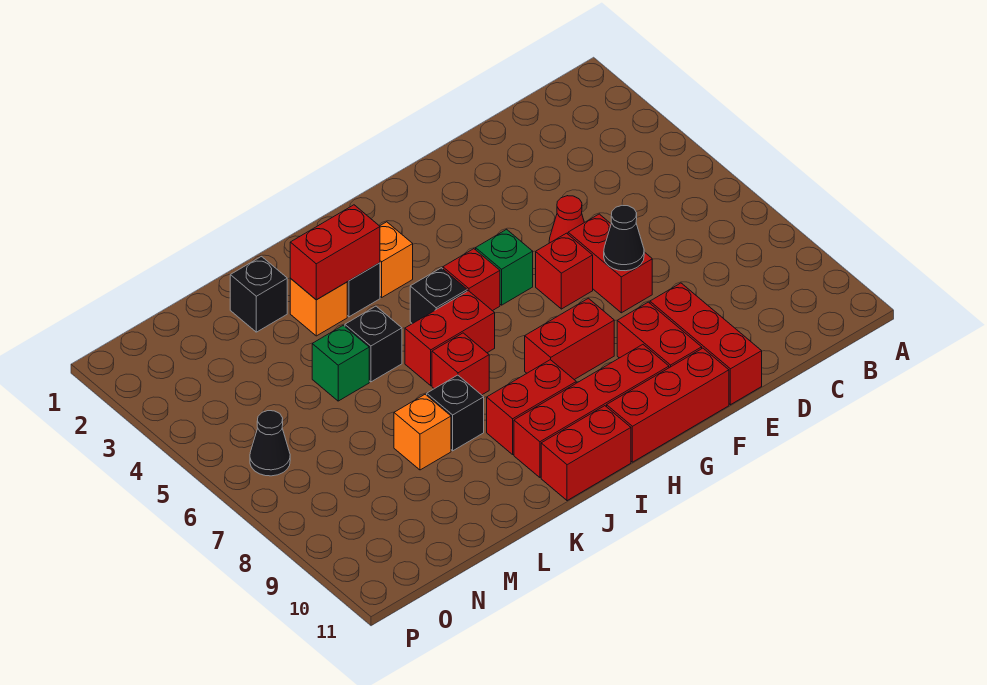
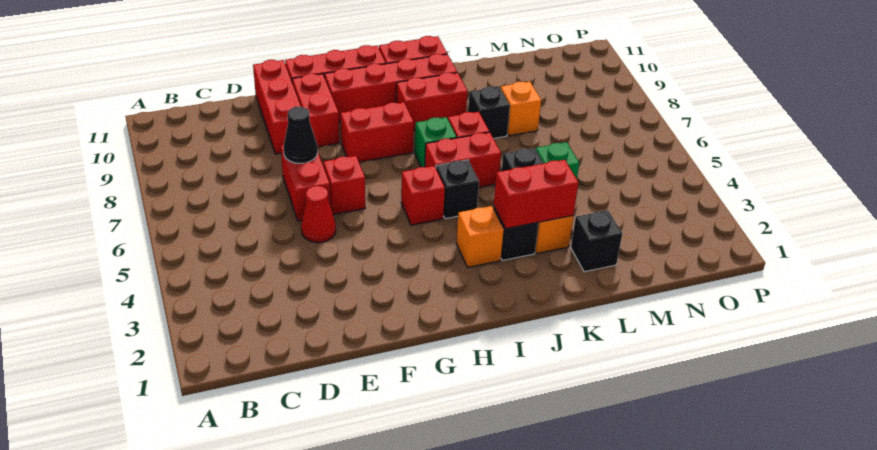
green brick G5 level 1 -> green brick I7 level 1
black cone O6 level 1 -> none

